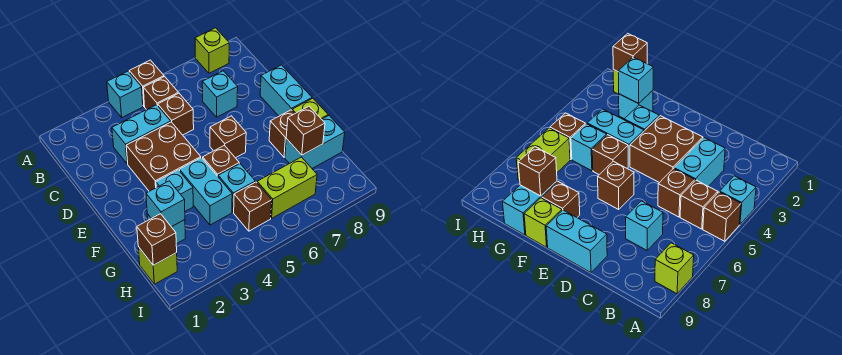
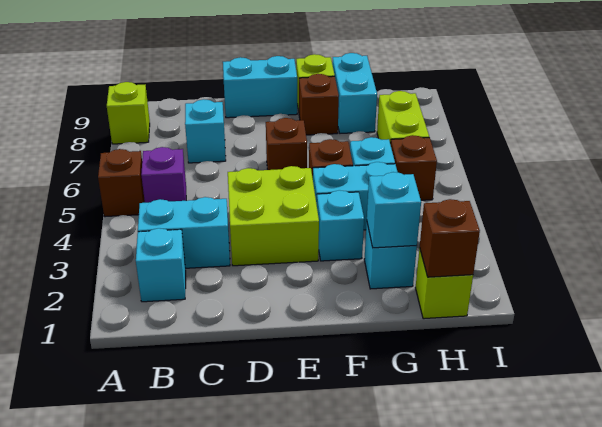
cyan brick A4 level 1 -> cyan brick B2 level 1
brown brick B5 level 1 -> purple brick B5 level 1
cyan brick C3:C4 level 1 -> cyan brick B3:C3 level 1
brown brick C5 level 1 -> none
brown brick D3:E4 level 1 -> lime brick D3:E4 level 1
brown brick G8 level 2 -> none

